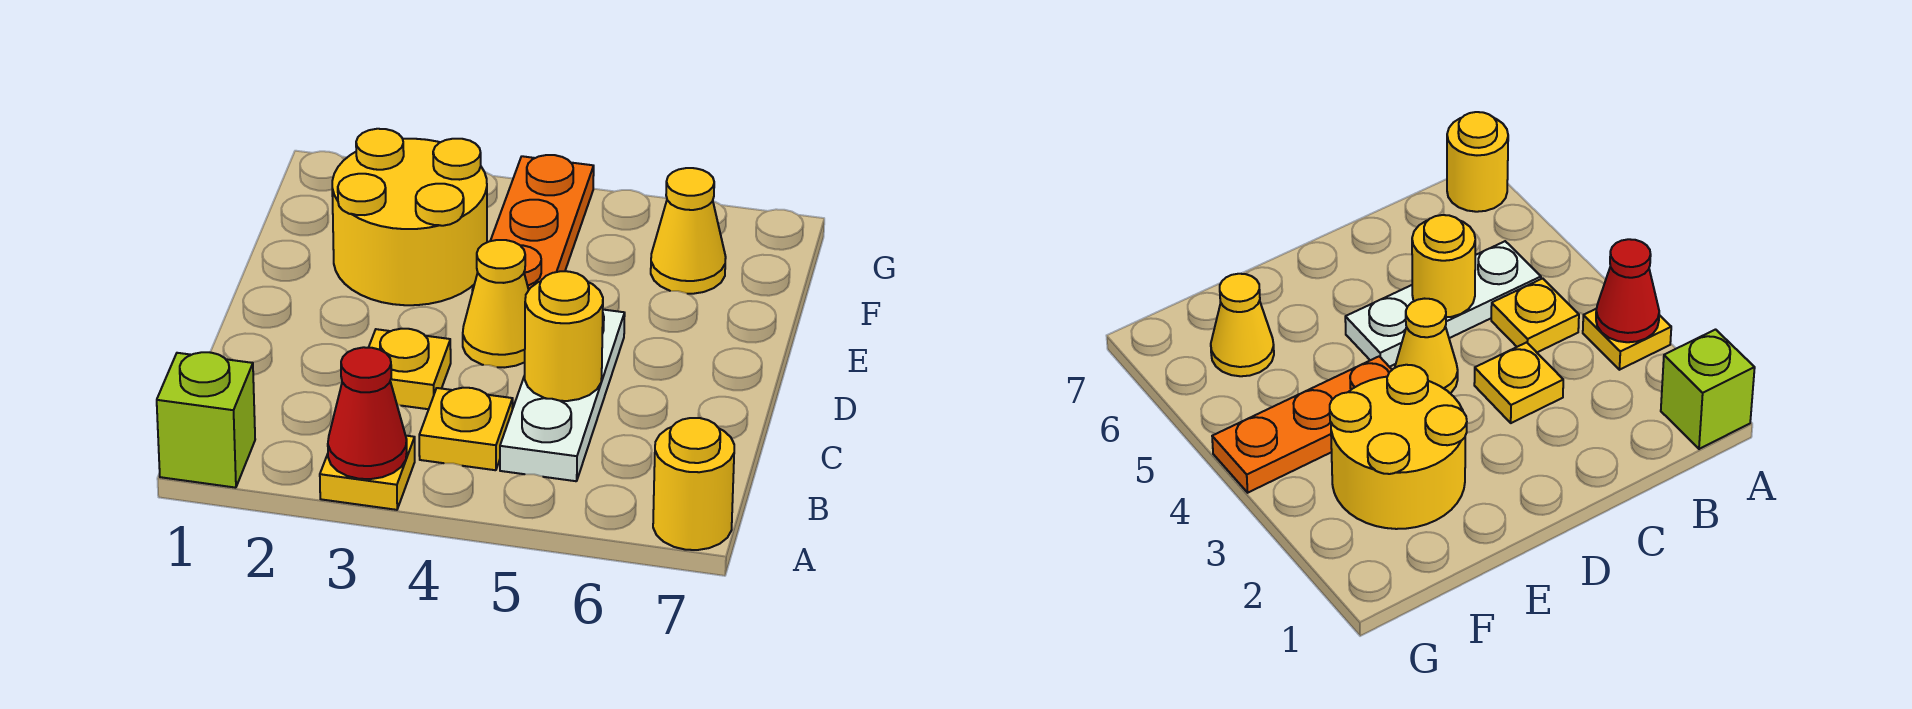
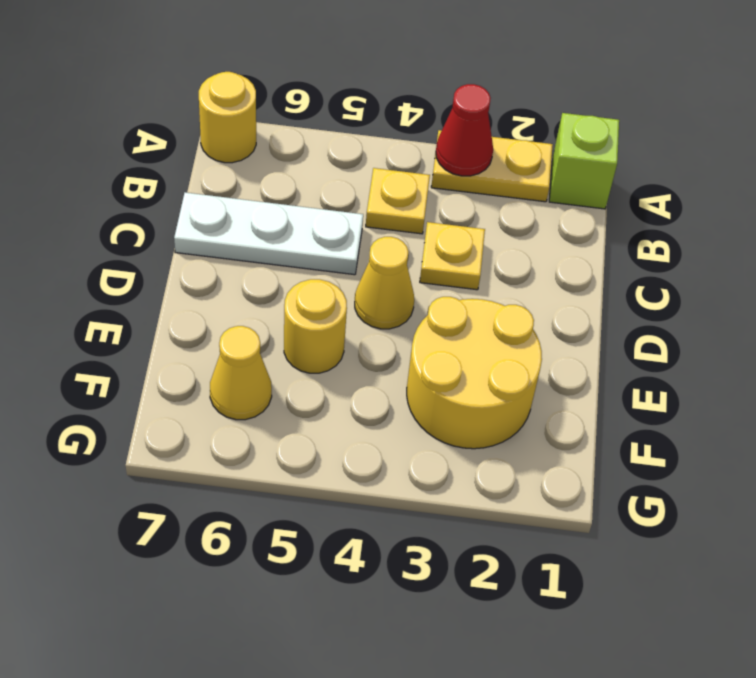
yellow plate A3 level 1 -> yellow plate A2:A3 level 1
white plate B5:D5 level 1 -> white plate C5:C7 level 1
yellow round brick C5 level 2 -> yellow round brick E5 level 1
orange plate E4:G4 level 1 -> none

